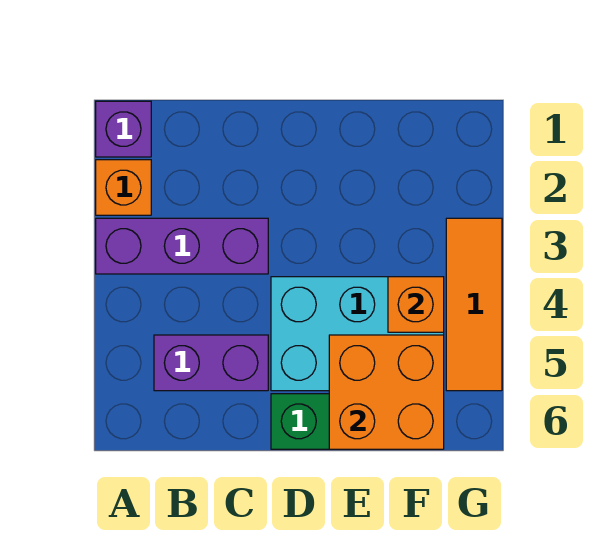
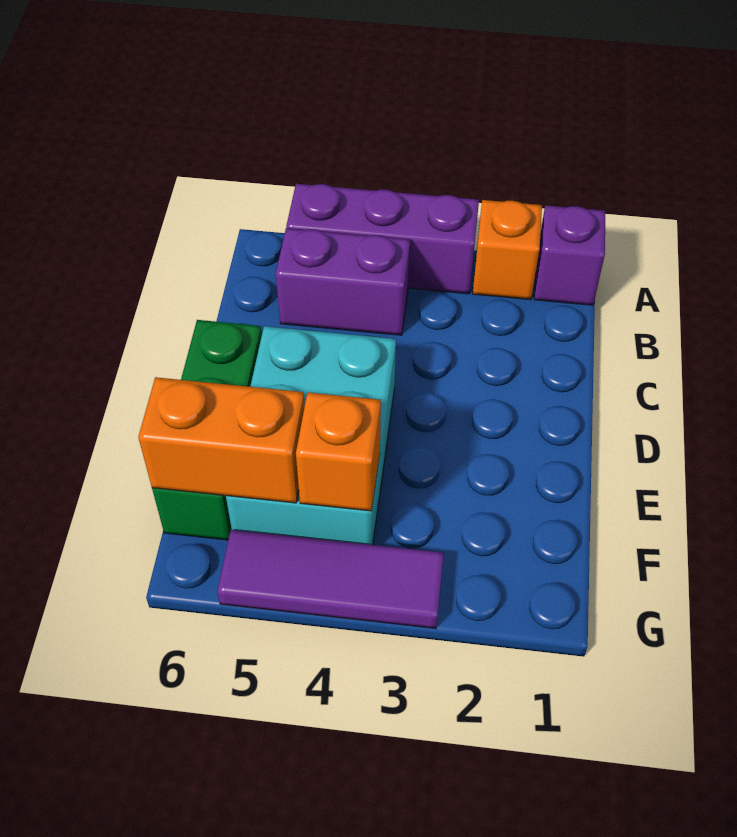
purple brick A3:C3 level 1 -> purple brick A3:A5 level 1
purple brick B5:C5 level 1 -> purple brick B4:B5 level 1
orange brick E5:F6 level 2 -> orange brick F5:F6 level 2
orange tile G3:G5 level 1 -> purple tile G3:G5 level 1

